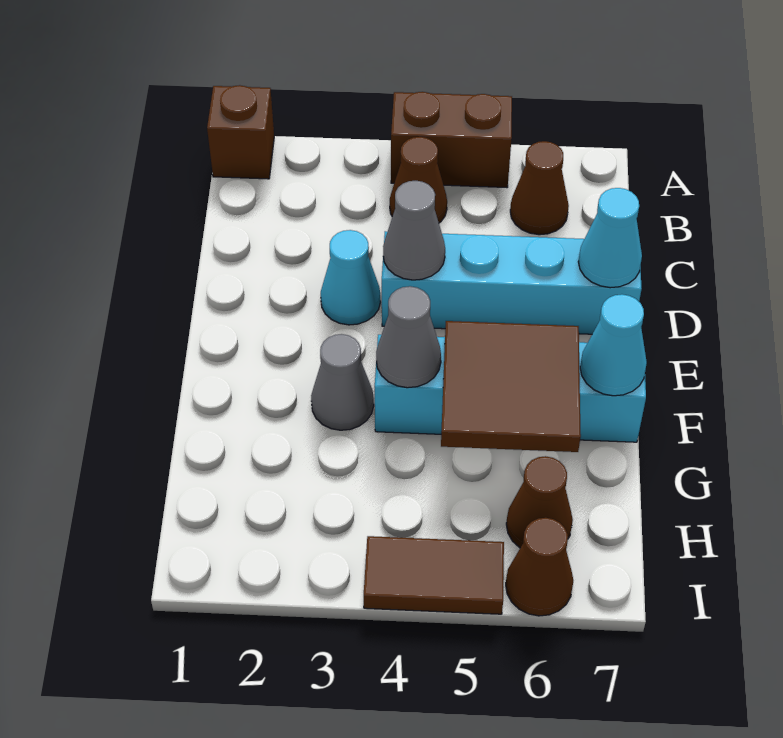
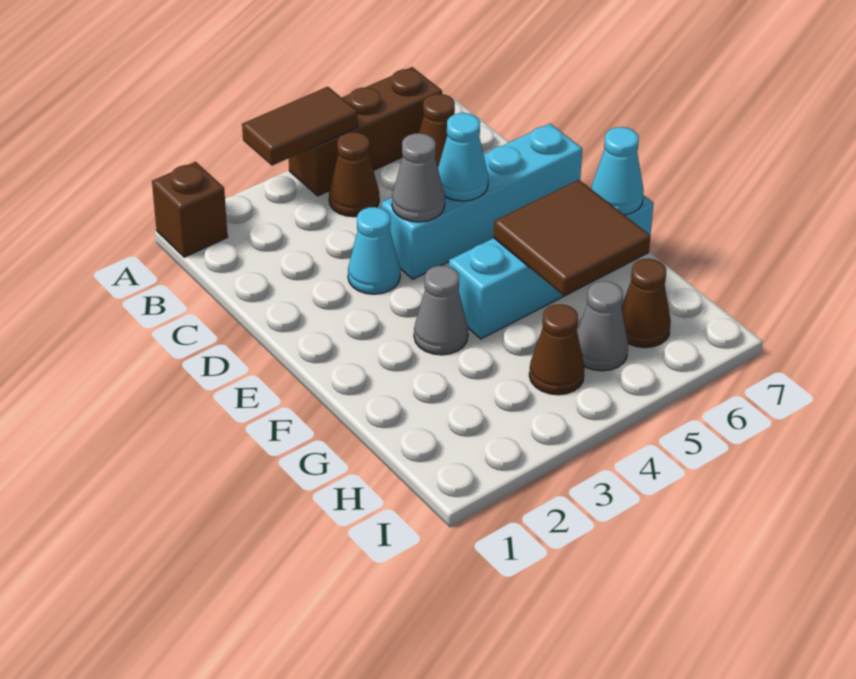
brown brick A4:A5 level 1 -> brown brick A4:A6 level 1
cyan cone D7 level 2 -> cyan cone D5 level 2
grey cone F4 level 2 -> grey cone H5 level 1
brown tile I4:I5 level 1 -> brown tile A3:A4 level 2
brown cone I6 level 1 -> brown cone H4 level 1

